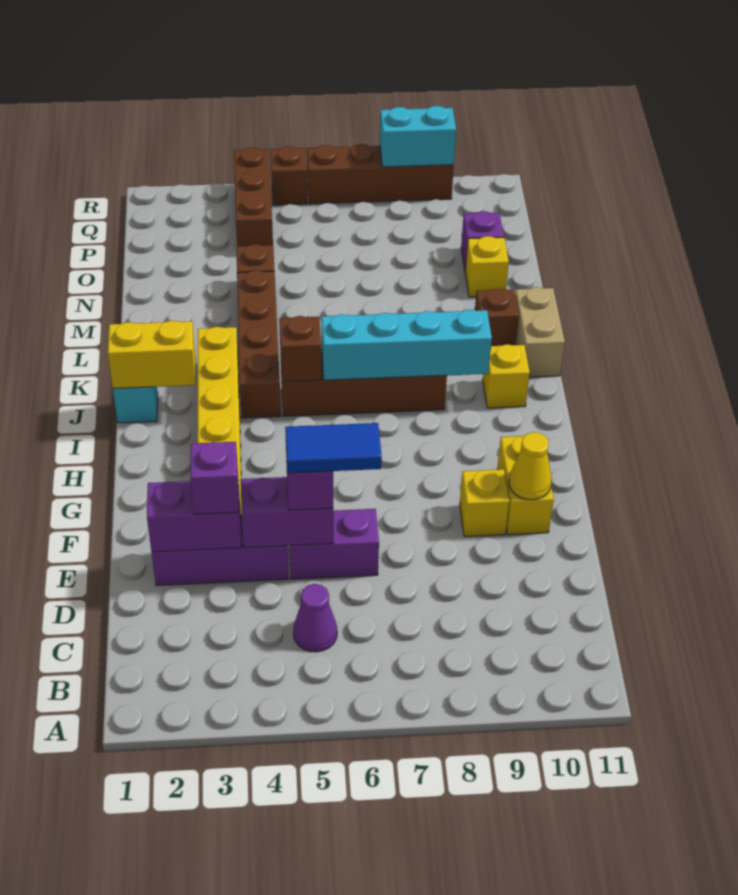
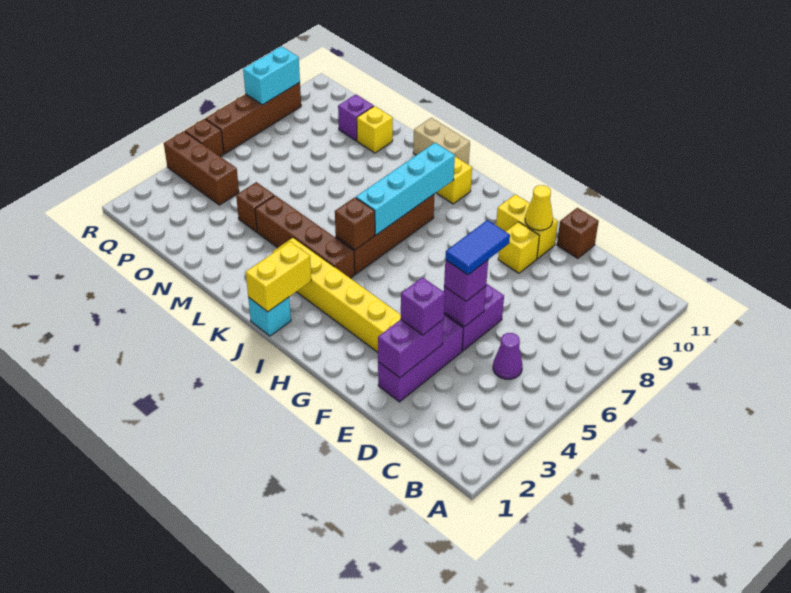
purple brick E4:E5 level 2 -> purple brick E5 level 2
brown brick L10 level 1 -> brown brick E11 level 1

